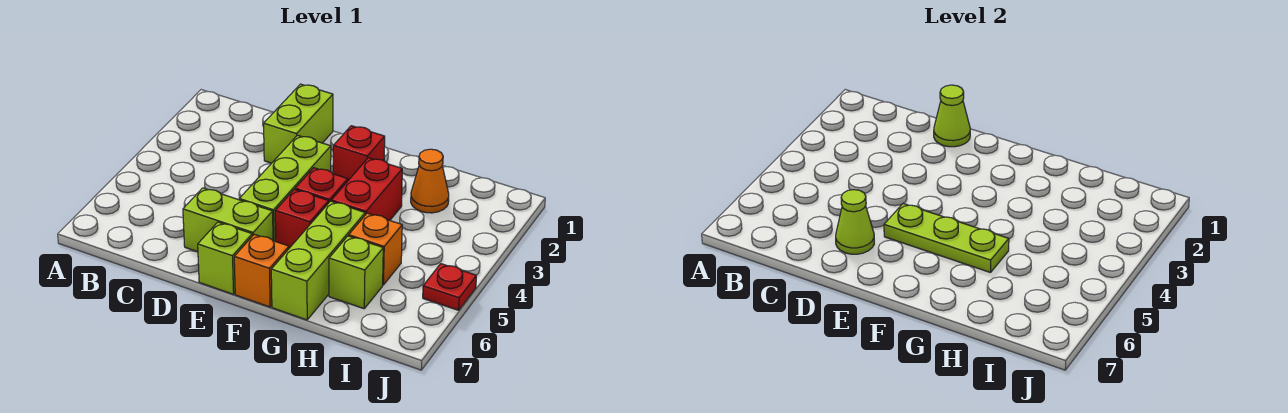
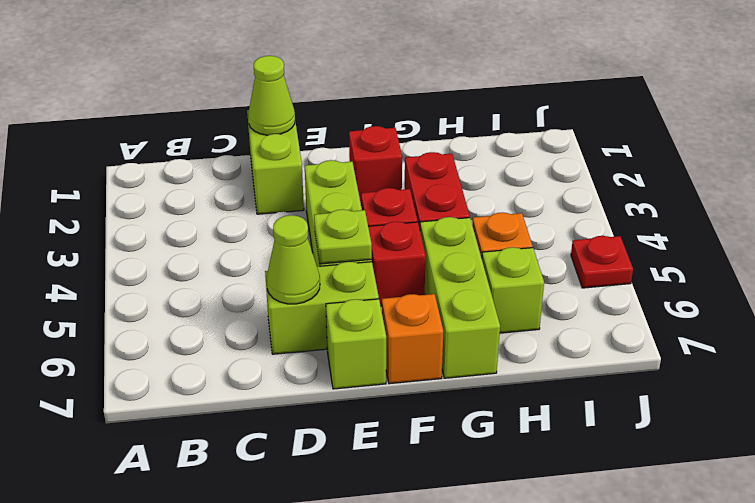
lime plate E5:G5 level 2 -> lime plate E5 level 2
orange cone H2 level 1 -> none

